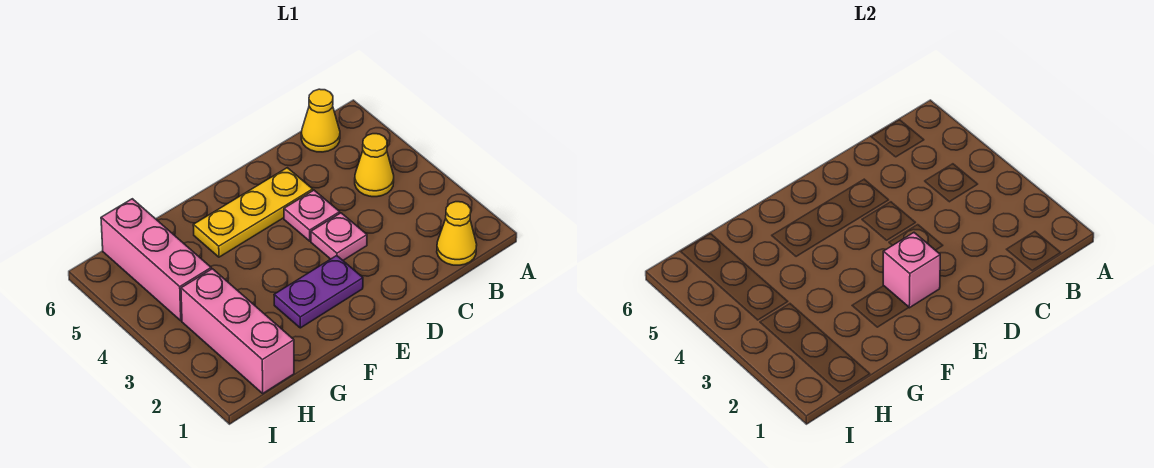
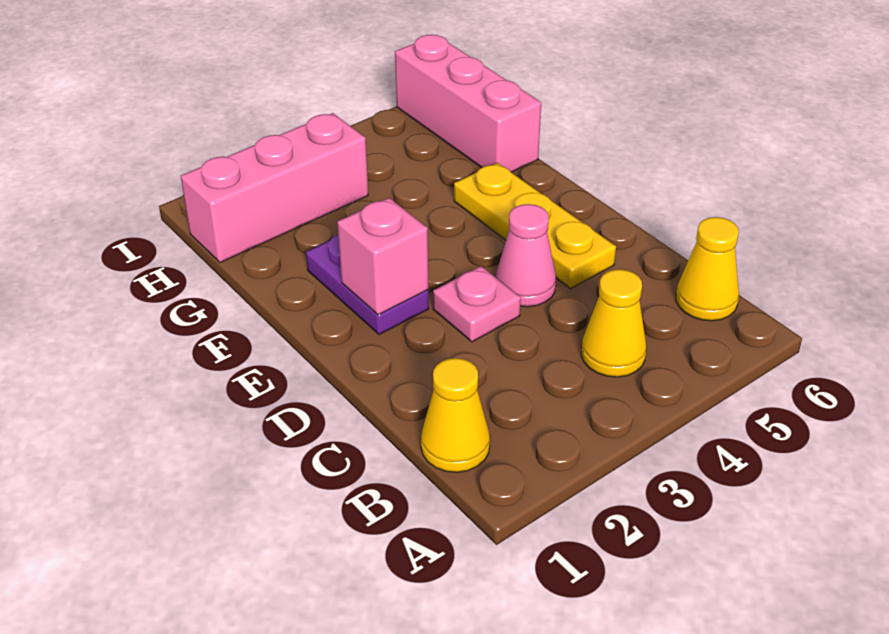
pink plate D4 level 1 -> pink cone D4 level 1
pink brick H4:H6 level 1 -> pink brick G6:I6 level 1

